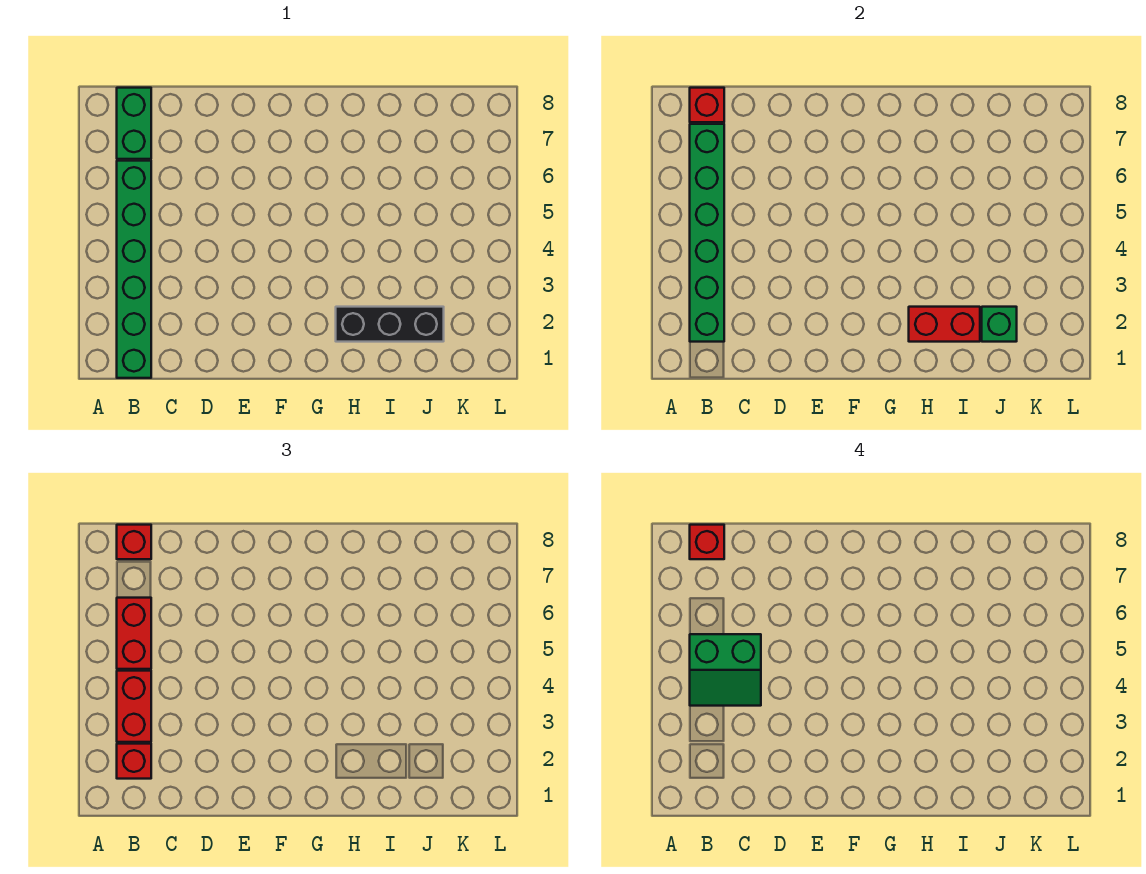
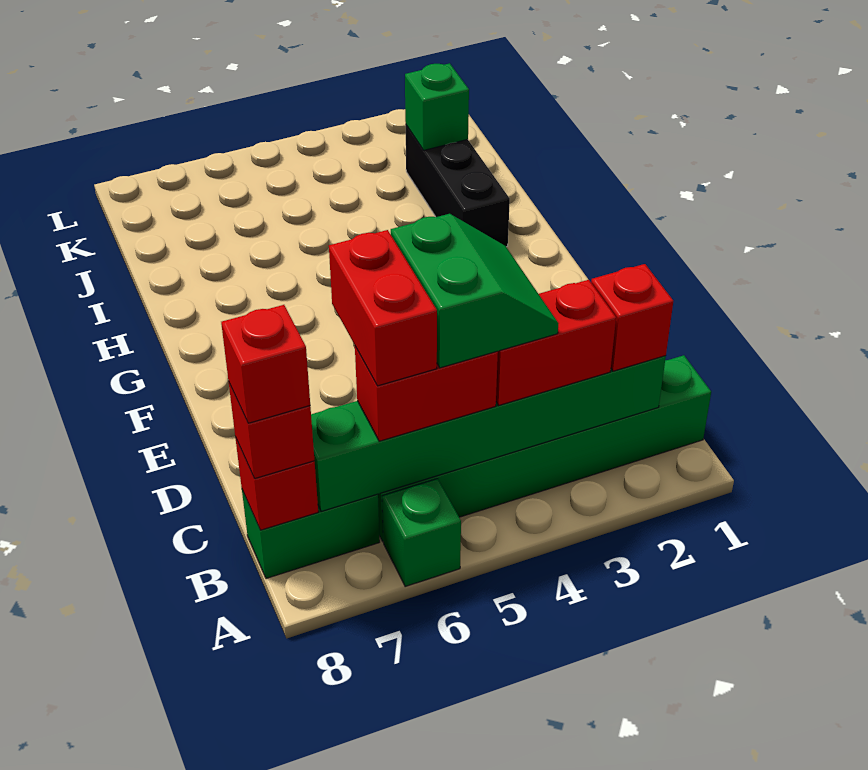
none -> green brick A6 level 1
red brick H2:I2 level 2 -> red brick B6:C6 level 4

